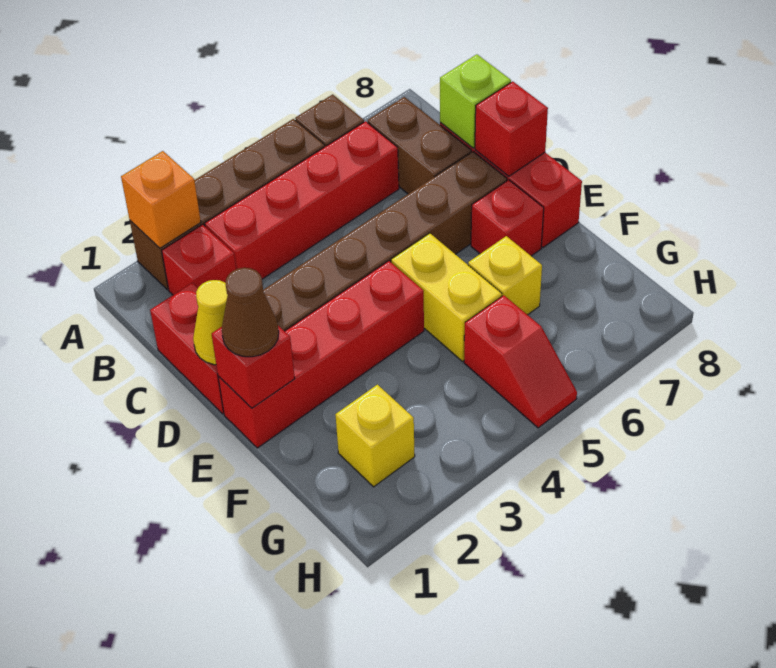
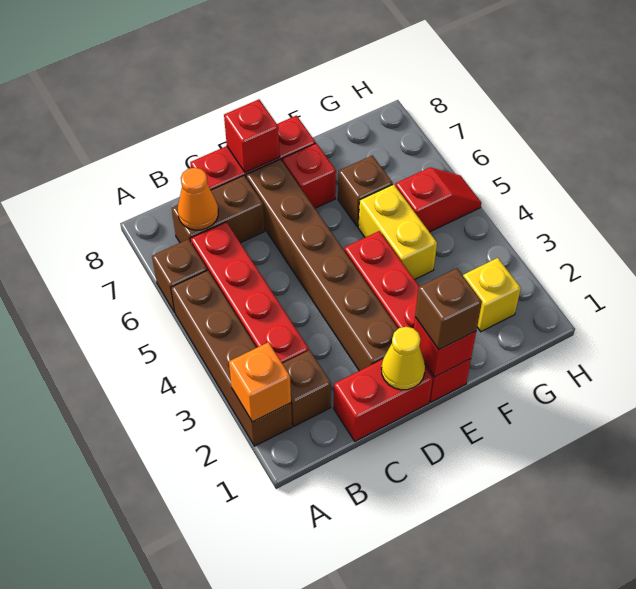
red brick B2 level 1 -> brown brick B2 level 1
none -> orange cone B7 level 2
lime brick C8 level 2 -> none
brown cone E1 level 3 -> brown brick E1 level 3
yellow brick E5:F5 level 1 -> yellow brick F4:F5 level 1
yellow brick F6 level 1 -> brown brick F6 level 1

